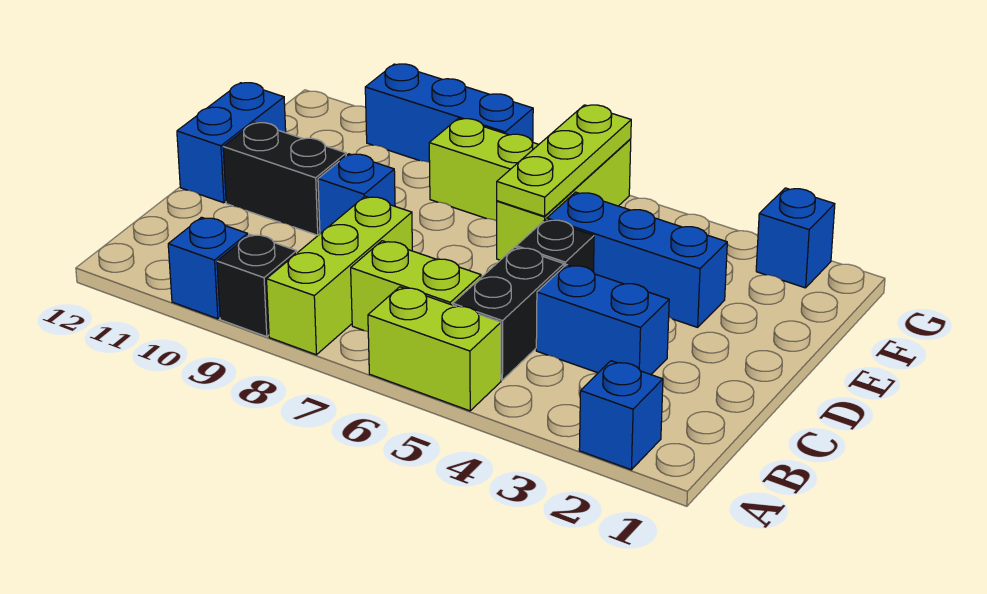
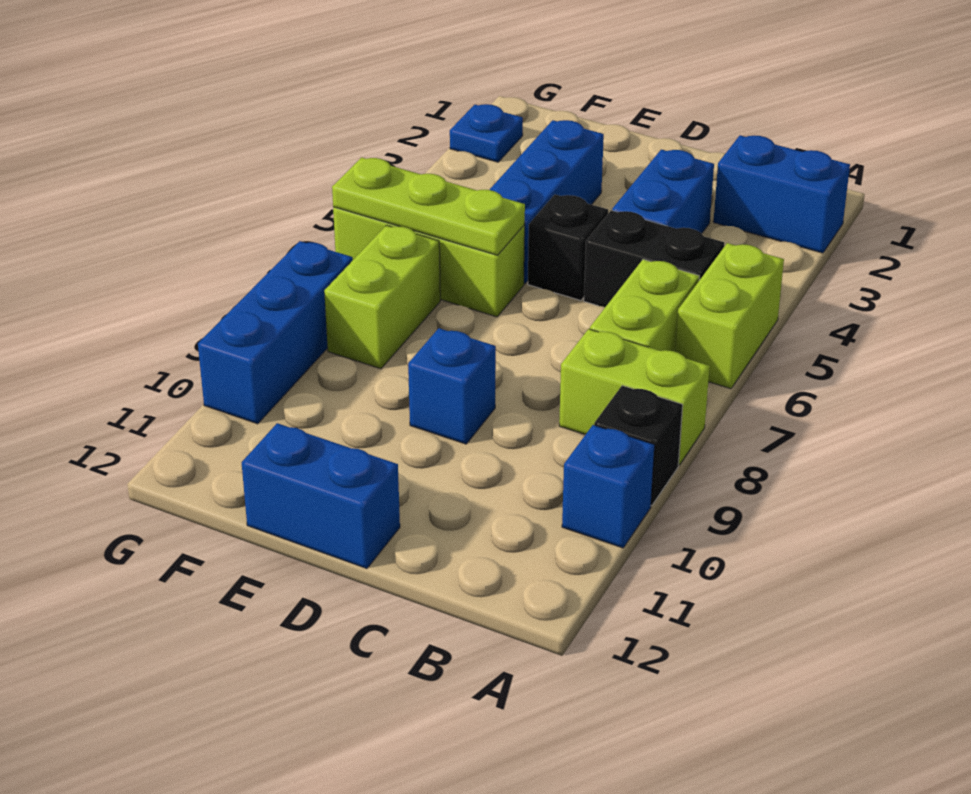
blue brick A2 level 1 -> blue brick A2:B2 level 1
lime brick A8:C8 level 1 -> lime brick A8:B8 level 1
black brick D10:D11 level 1 -> none
blue brick G2 level 1 -> blue plate G2 level 1

